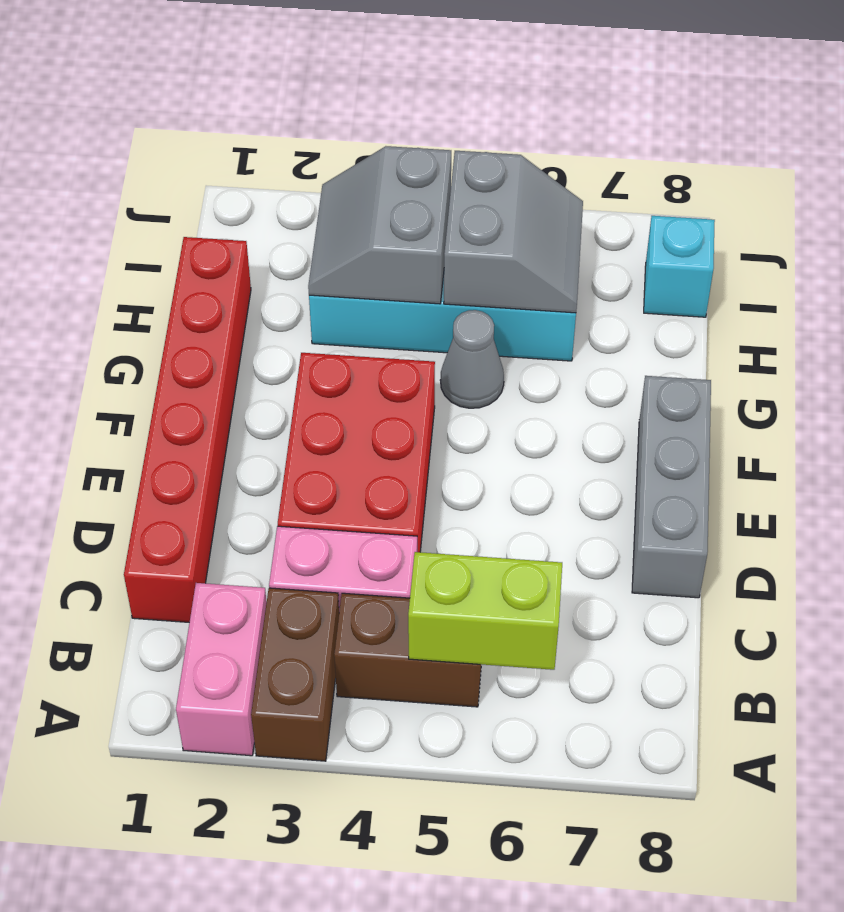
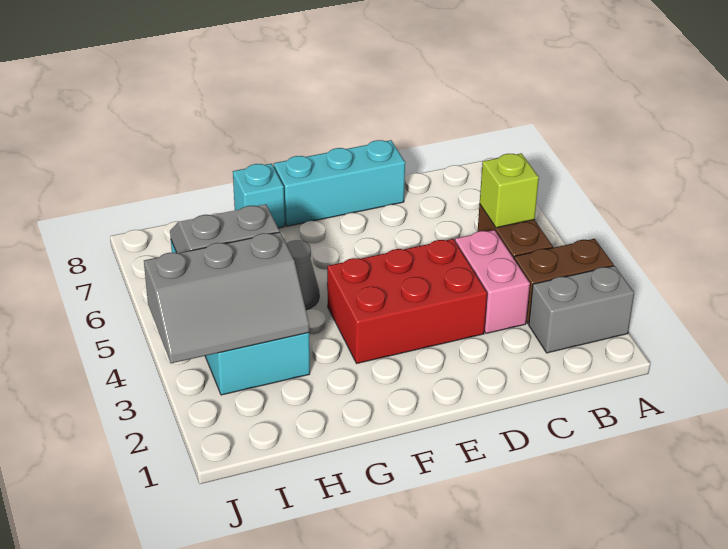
pink brick A2:B2 level 1 -> grey brick A2:B2 level 1
lime brick B5:B6 level 2 -> lime brick B5 level 2
red brick C1:H1 level 1 -> none
grey brick D8:F8 level 1 -> cyan brick D8:F8 level 1
grey slope H3:I4 level 2 top 4 -> grey slope H3:J4 level 2 top 4
cyan brick I8 level 1 -> cyan brick G8 level 1

